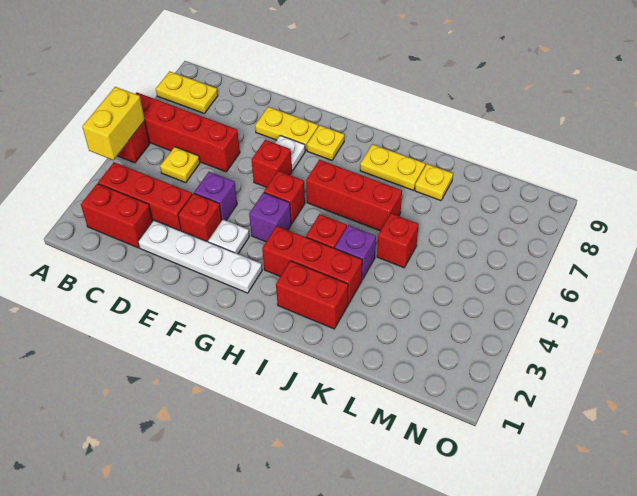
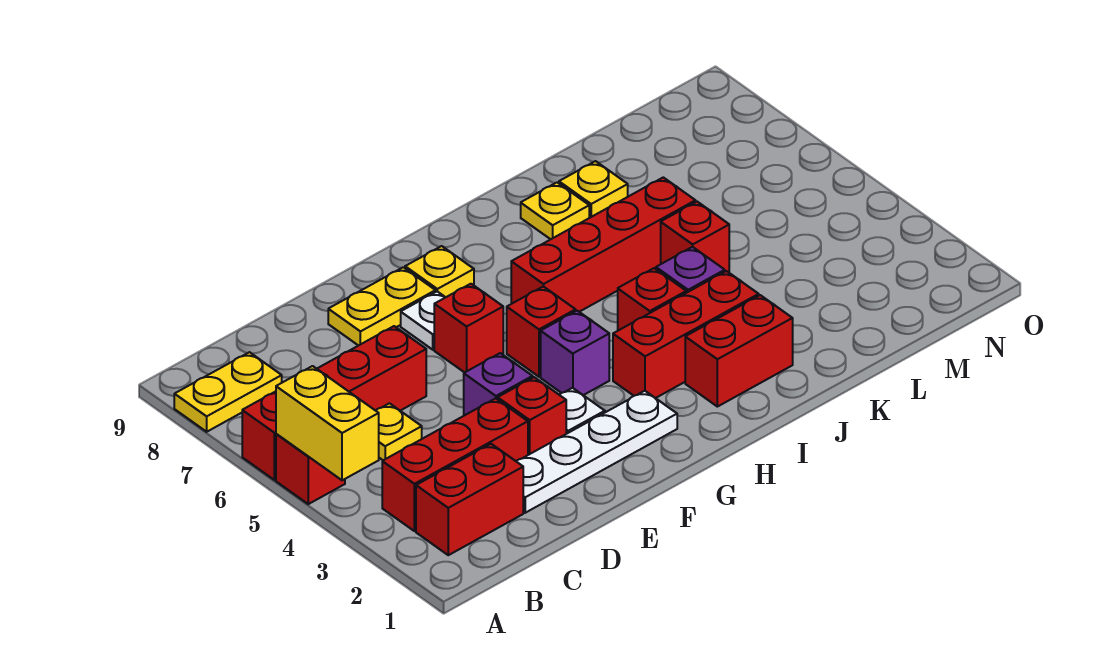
red brick H6:J6 level 1 -> red brick H6:K6 level 1
yellow plate I8:J8 level 1 -> yellow plate J8 level 1

